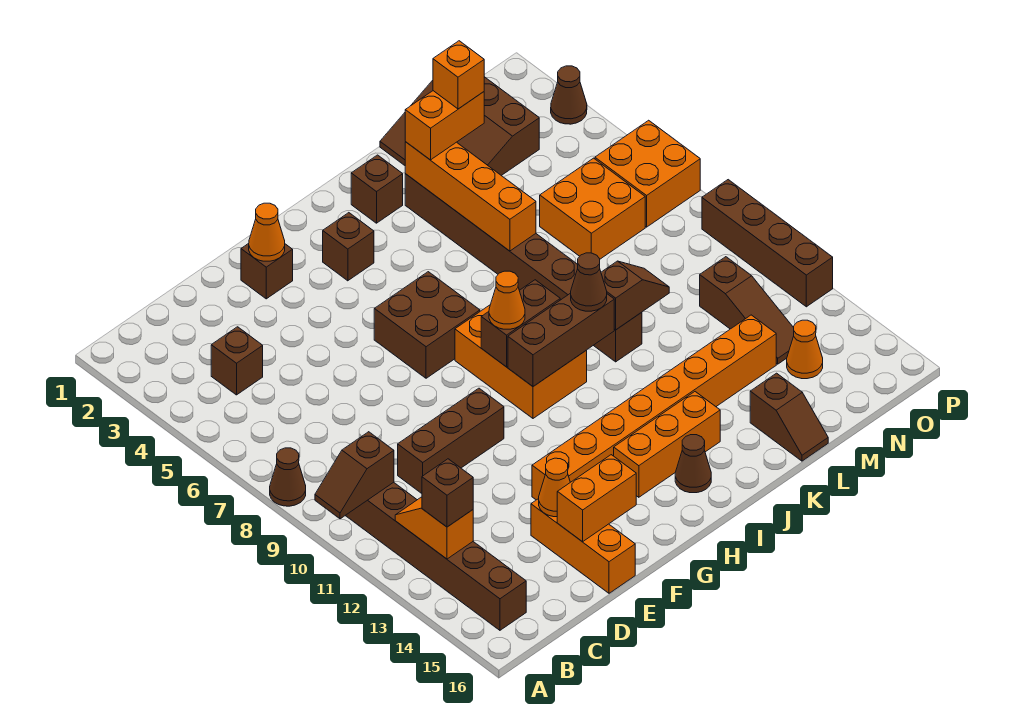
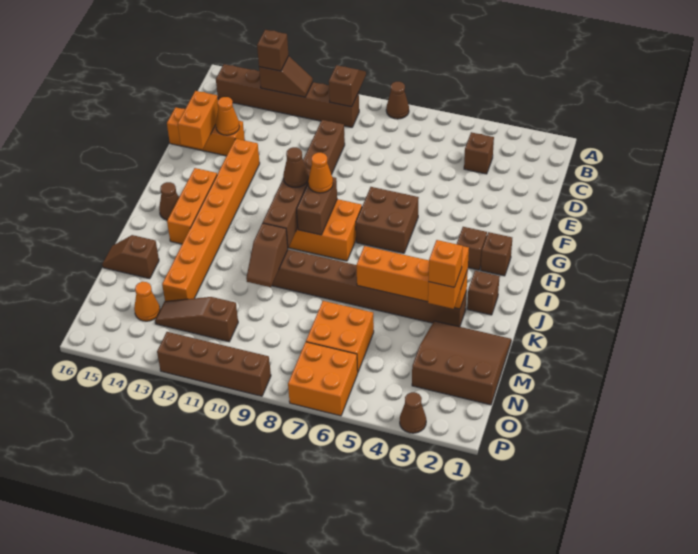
orange slope B12:B13 level 2 top 13 -> brown slope B12:B13 level 2 top 13
brown brick F2 level 1 -> brown brick H2 level 1
orange cone F2 level 2 -> none
brown cone J10 level 3 -> brown cone H10 level 3

